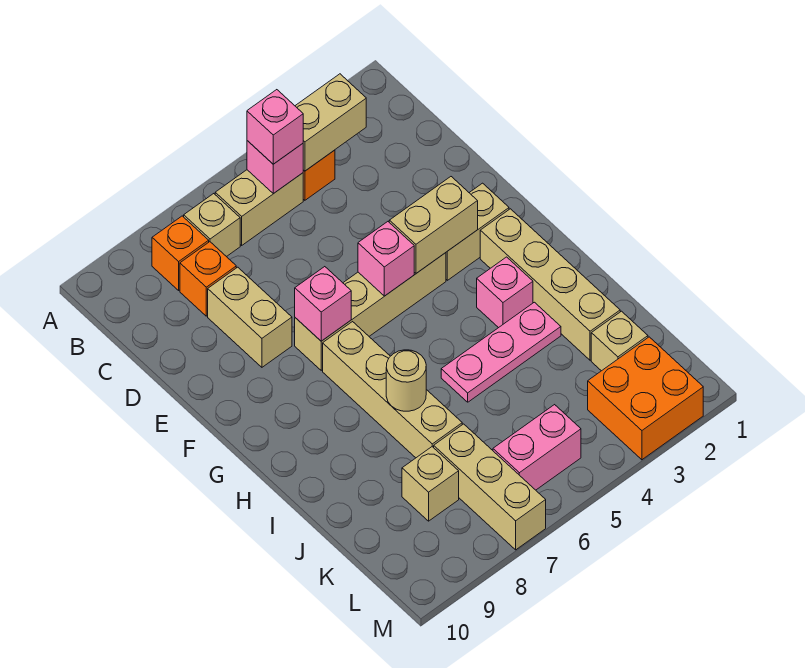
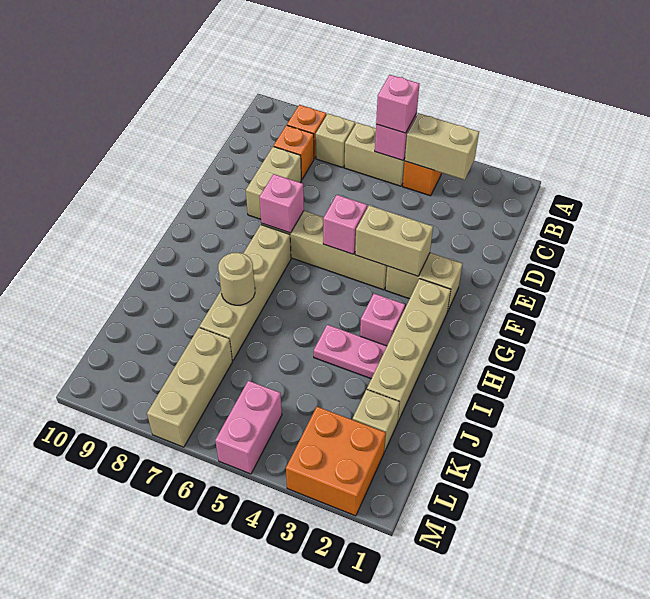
pink plate I3:I5 level 1 -> pink plate I3:I4 level 1
tan brick K8 level 1 -> none
pink brick L5:L6 level 1 -> pink brick L5:M5 level 1

